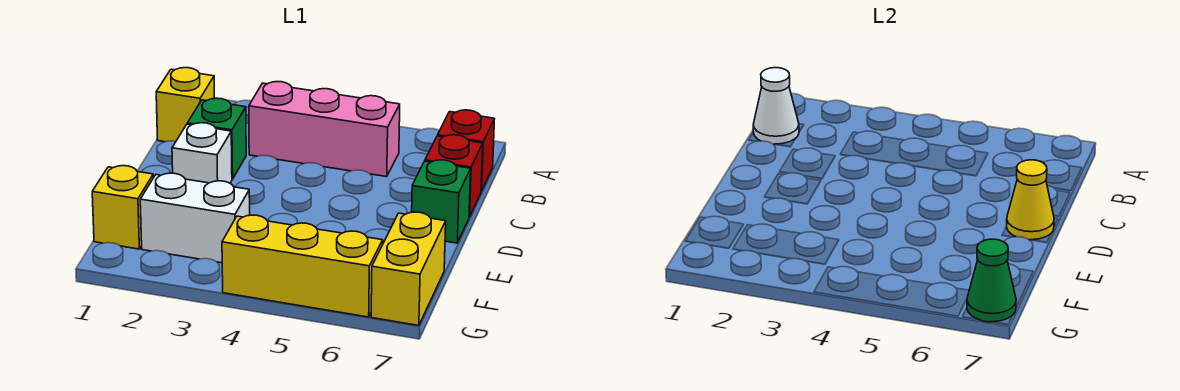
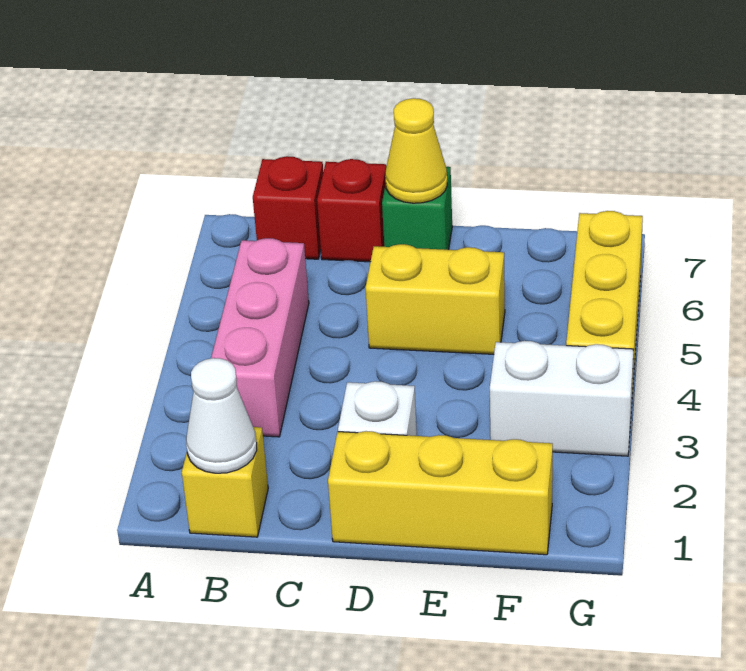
green brick C2 level 1 -> none
yellow brick F1 level 1 -> yellow brick D1:F1 level 1
white brick F2:F3 level 1 -> white brick F3:G3 level 1
yellow brick F7:G7 level 1 -> yellow brick D5:E5 level 1
green cone G7 level 2 -> none

